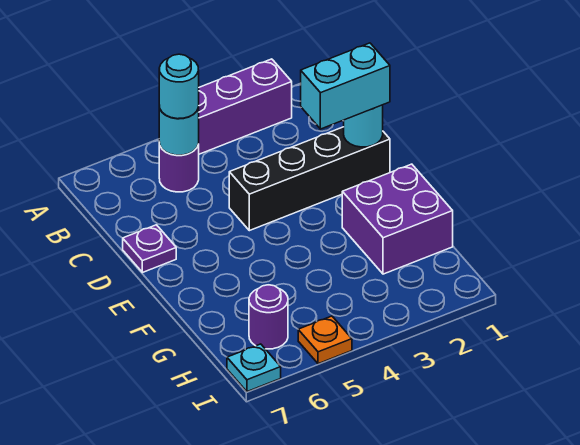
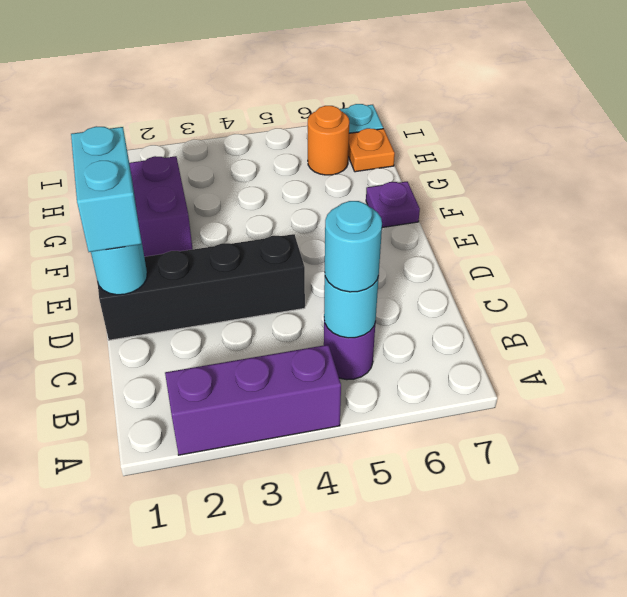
cyan brick D1:D2 level 3 -> cyan brick D1:E1 level 3
purple plate D7 level 1 -> purple plate F7 level 1
purple round brick H6 level 1 -> orange round brick H6 level 1
orange plate I5 level 1 -> orange plate H7 level 1

